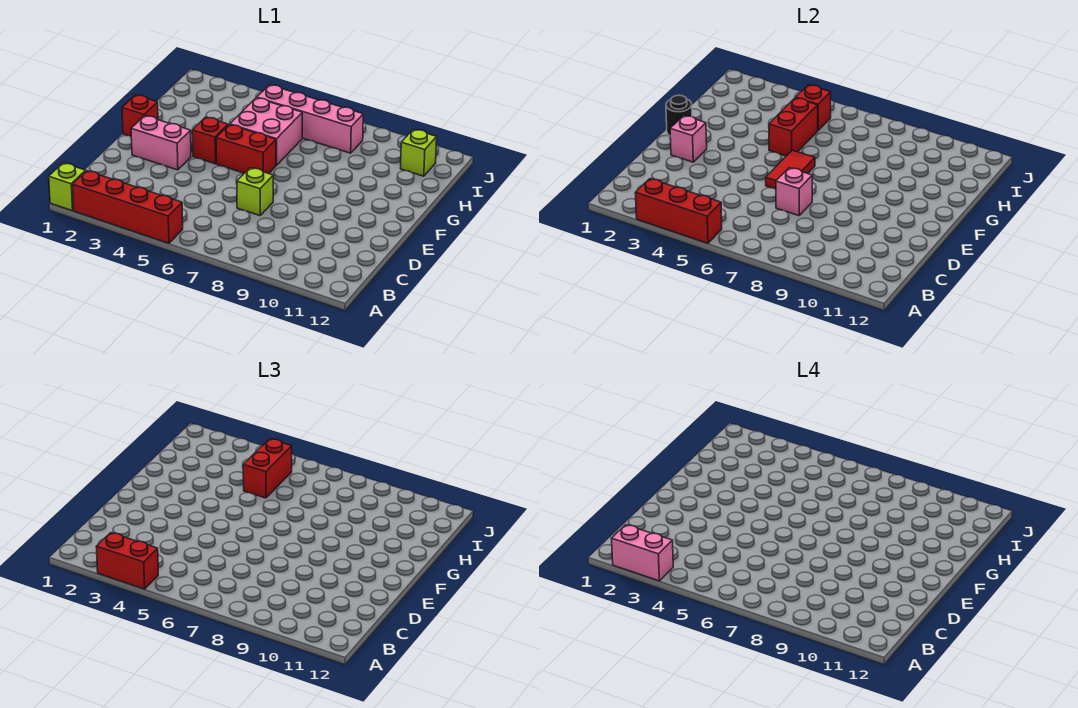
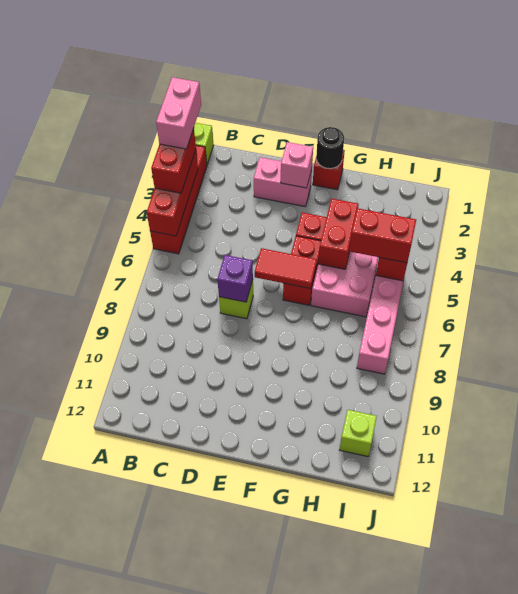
pink brick D7 level 2 -> purple brick D7 level 2
pink brick E2:E3 level 1 -> pink brick D2:E2 level 1
red brick G5:H5 level 2 -> red brick G4:G5 level 2

